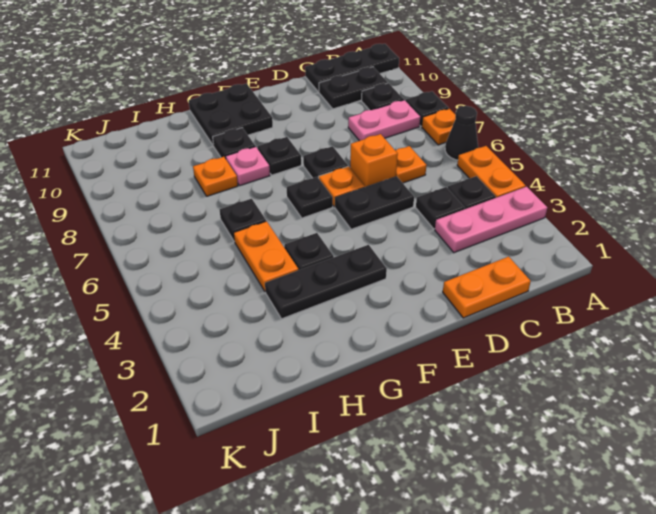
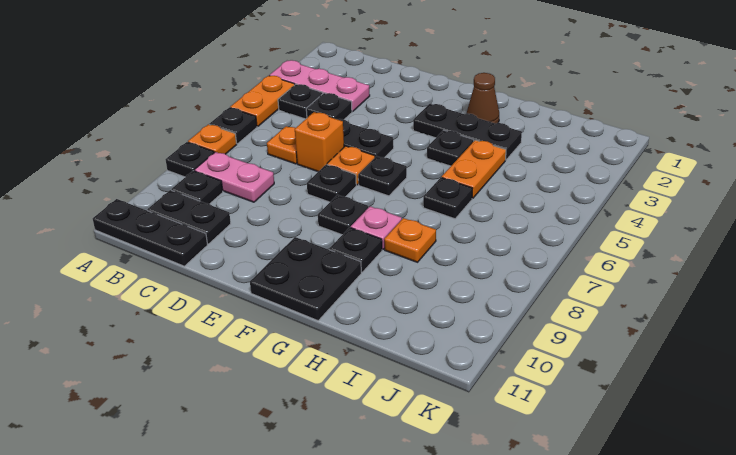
black cone A6 level 1 -> black plate A6 level 1
orange plate C1:D1 level 1 -> none
none -> brown cone G2 level 1

